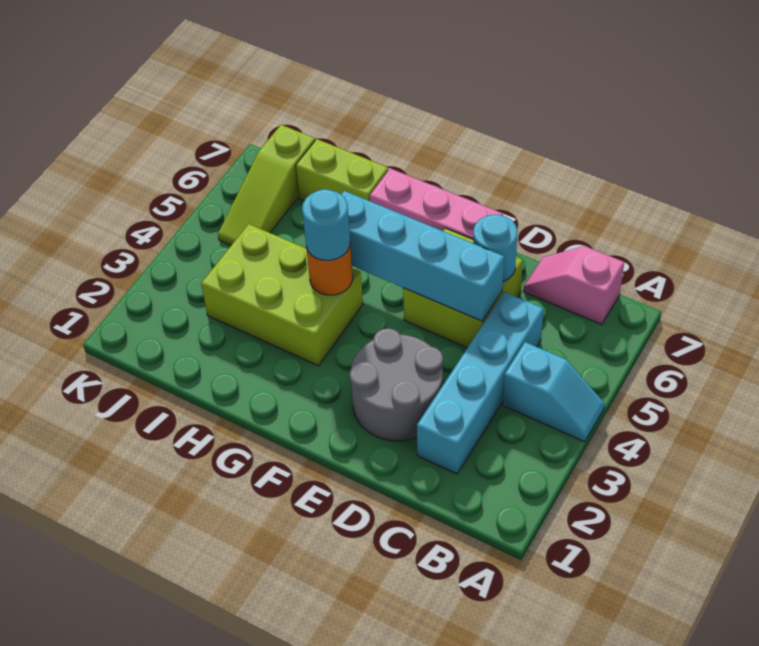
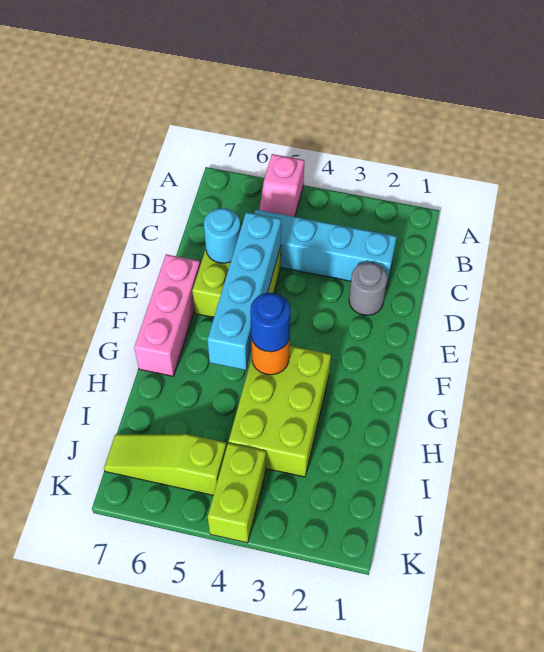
cyan slope A4:B4 level 1 top B -> none
pink slope B7:C7 level 1 top B -> pink slope A5:B5 level 1 top A
grey round brick D2:E3 level 1 -> grey round brick D2 level 1
cyan round brick G4 level 3 -> blue round brick G4 level 3
lime brick H7:I7 level 1 -> lime brick J4:K4 level 1
lime slope J5:J7 level 1 top 7 -> lime slope J5:J7 level 1 top 5

